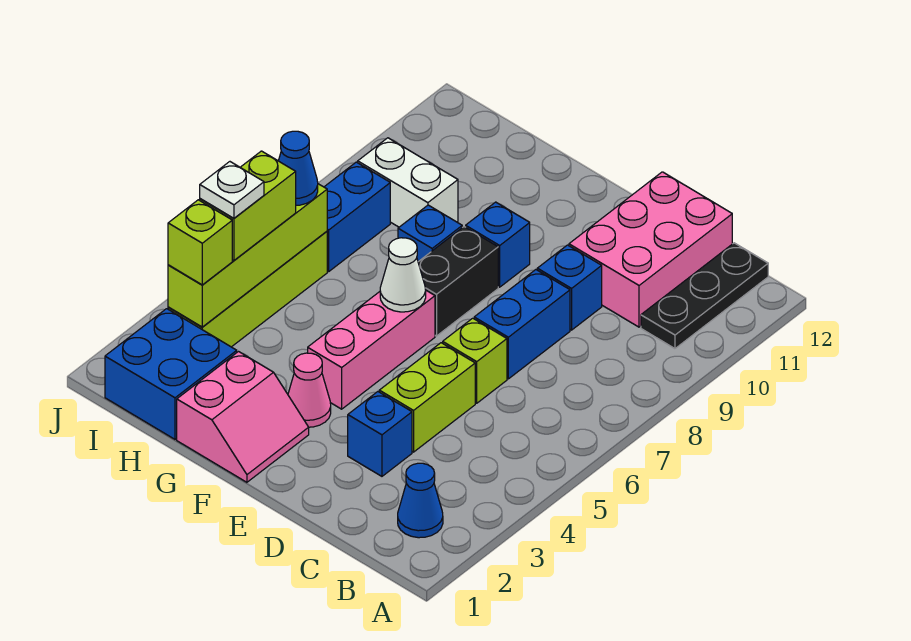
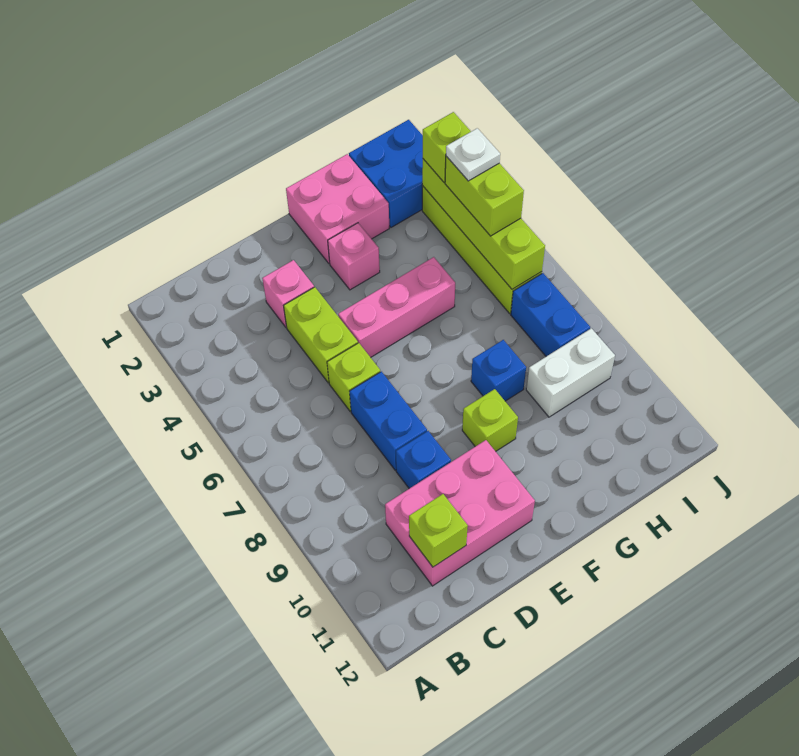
blue cone B2 level 1 -> none
black plate B10:B12 level 1 -> none
pink brick C10:D12 level 1 -> pink brick C10:E11 level 1
none -> lime brick C11 level 2
blue brick D3 level 1 -> pink brick D3 level 1
pink slope F1:G2 level 1 top G -> pink brick F1:G2 level 1
pink cone F3 level 1 -> pink brick F3 level 1
pink brick F4:F6 level 1 -> pink brick E5:G5 level 1
white cone F6 level 2 -> none
black brick F7:F8 level 1 -> none
blue brick F9 level 1 -> lime brick F9 level 1
blue cone I6 level 3 -> none

